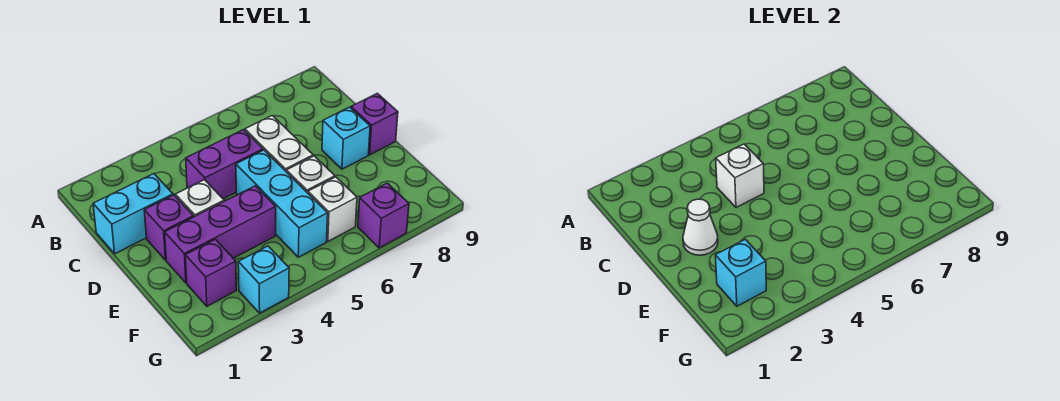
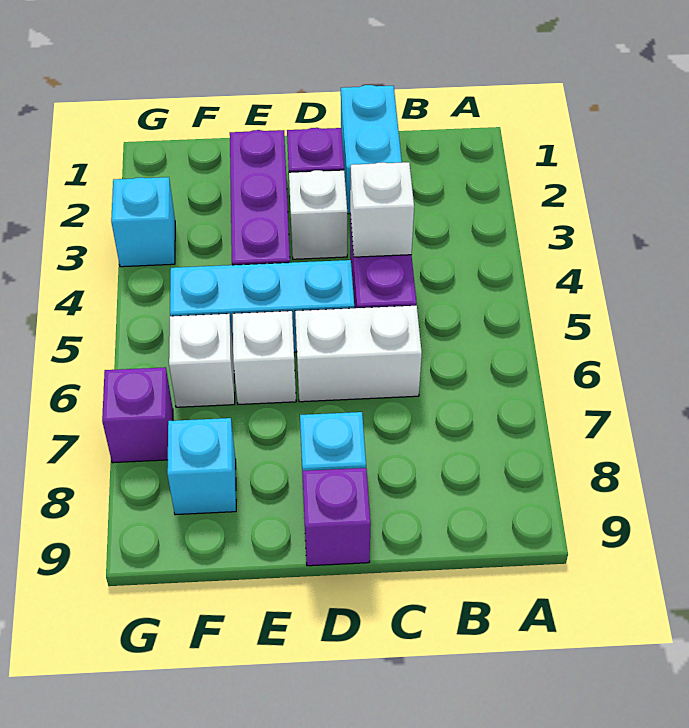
white cone D2 level 2 -> none
purple brick F2 level 1 -> none
cyan brick F2 level 2 -> cyan brick F8 level 1

